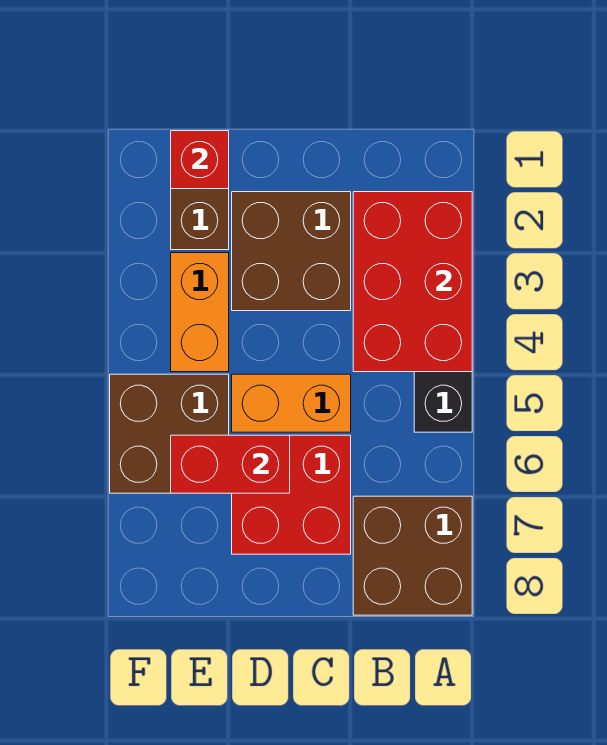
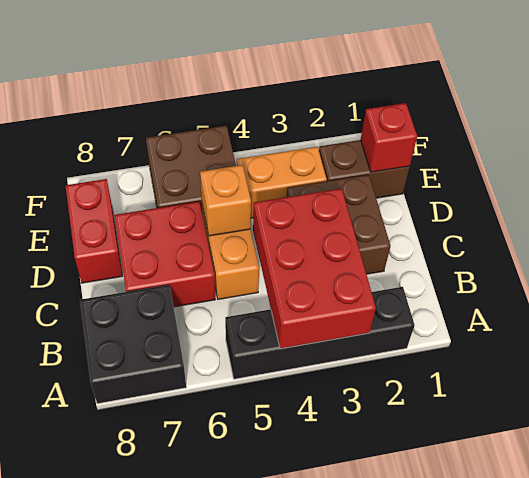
red brick A2:B4 level 2 -> red brick A3:C4 level 2
brown brick A7:B8 level 1 -> black brick A7:B8 level 1
none -> orange brick D5 level 2
red brick D6:E6 level 2 -> red brick D8:E8 level 1

